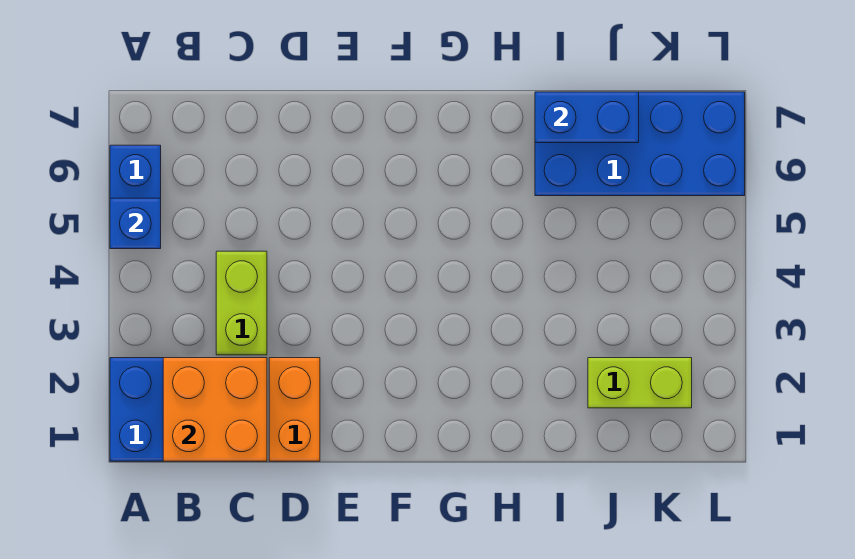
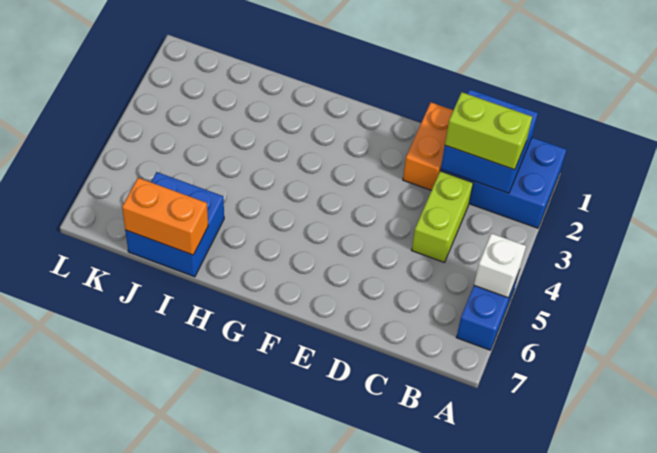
blue brick A5 level 2 -> white brick A5 level 2
orange brick B1:C2 level 2 -> blue brick B1:C2 level 2
blue brick I6:L7 level 1 -> blue brick I6:J7 level 1
blue brick I7:J7 level 2 -> orange brick I7:J7 level 2
lime brick J2:K2 level 1 -> lime brick B2:C2 level 3

